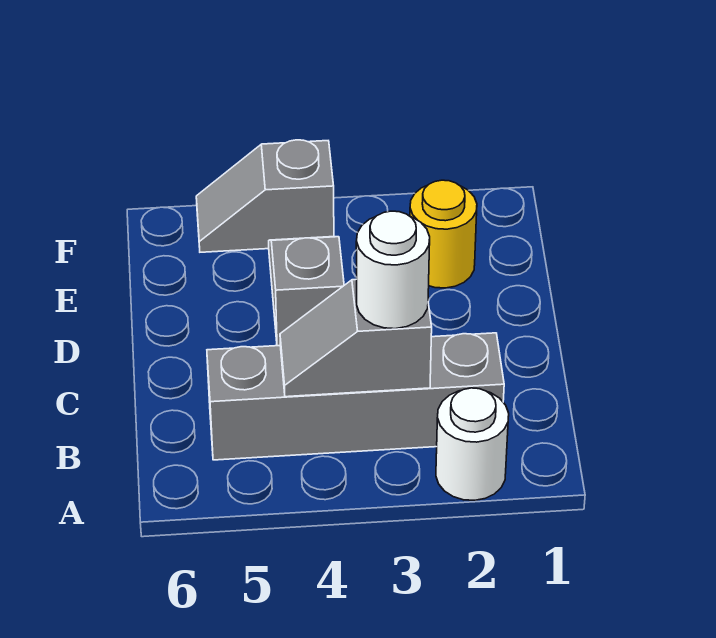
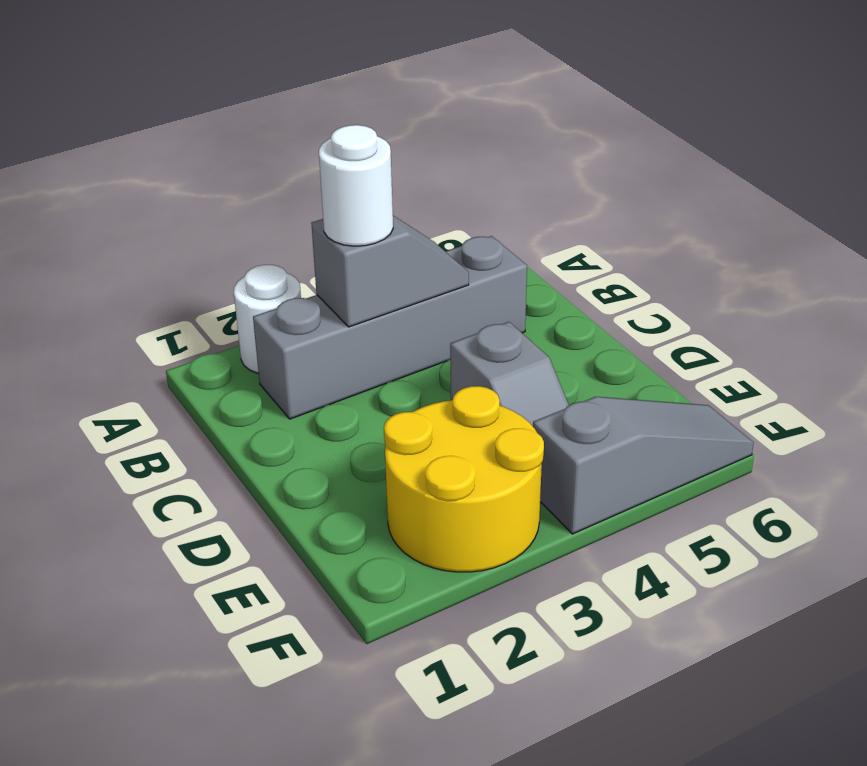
yellow round brick E2 level 1 -> yellow round brick E2:F3 level 1
grey slope F4:F5 level 1 top 4 -> grey slope F4:F6 level 1 top 4

